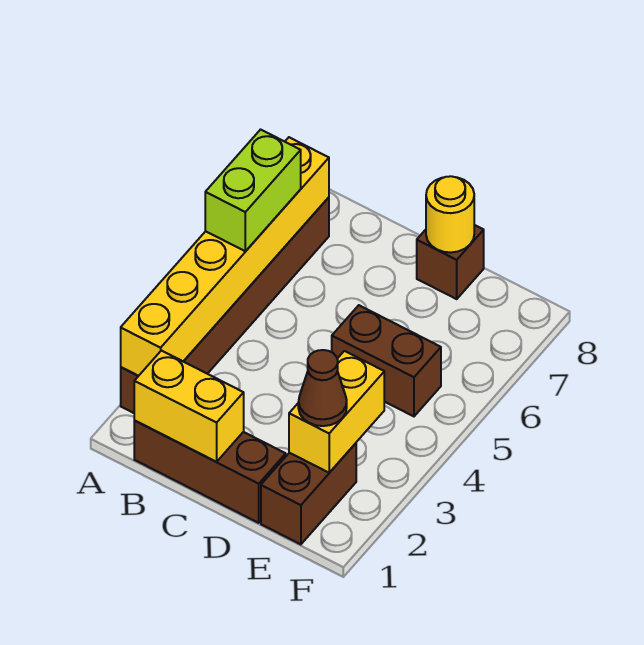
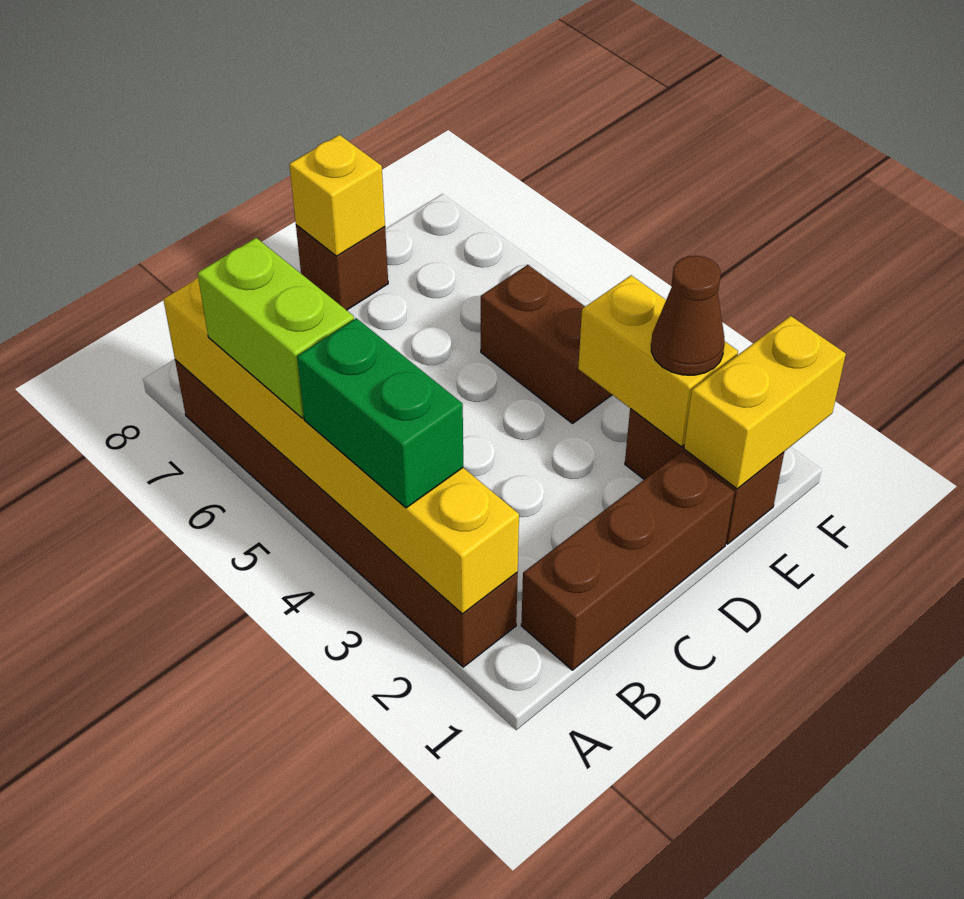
none -> green brick A3:A4 level 3
yellow brick B1:C1 level 2 -> yellow brick E1:F1 level 2
brown brick D5:E5 level 1 -> brown brick E4:E5 level 1
yellow round brick D8 level 2 -> yellow brick D8 level 2

